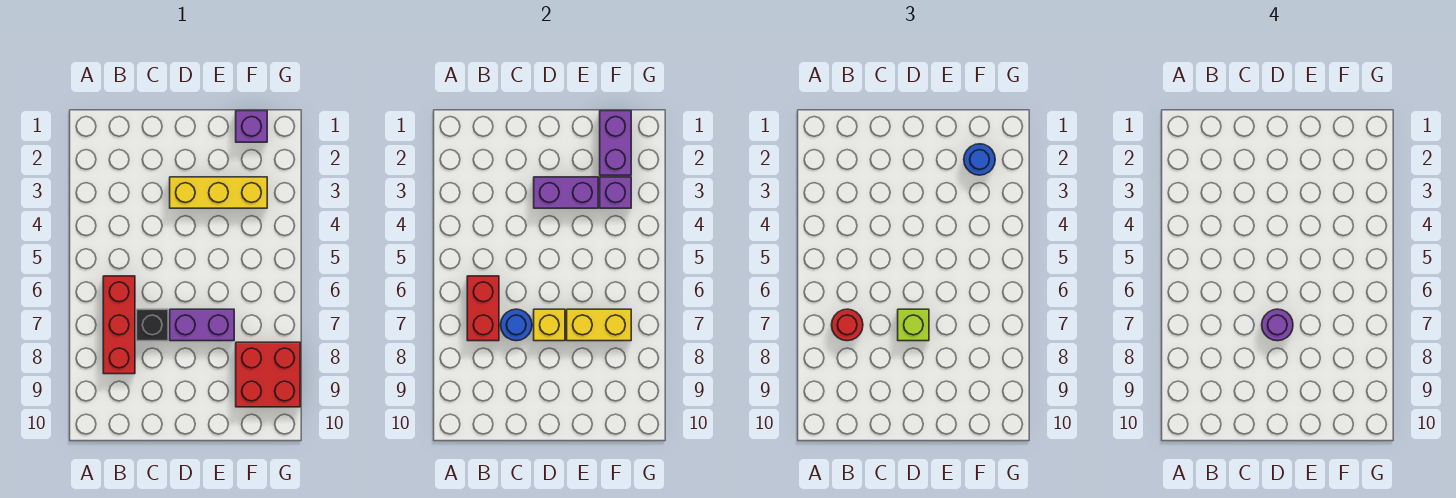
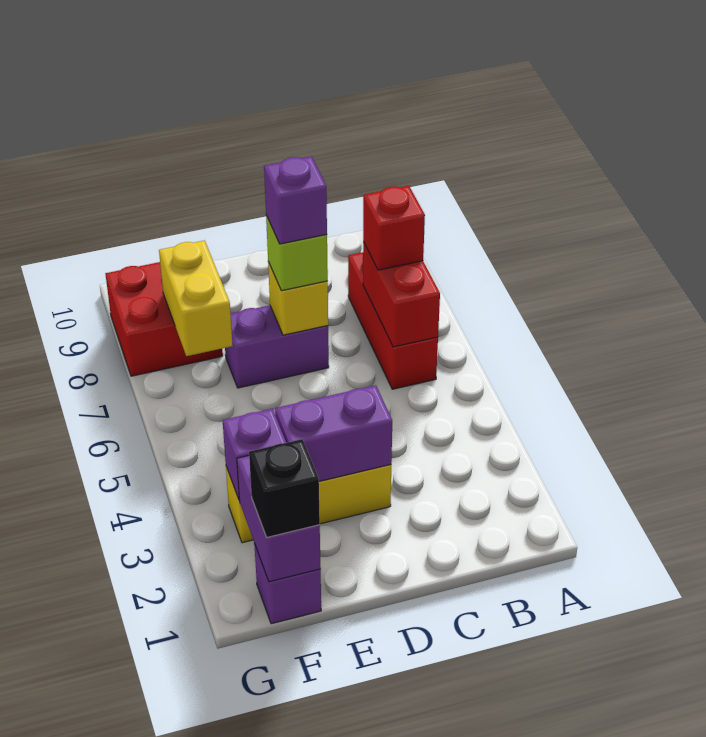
red round brick B7 level 3 -> red brick B7 level 3
black brick C7 level 1 -> black brick F1 level 3
blue round brick C7 level 2 -> none
purple round brick D7 level 4 -> purple brick D7 level 4
yellow brick E7:F7 level 2 -> yellow brick F7:F8 level 2
blue round brick F2 level 3 -> none

